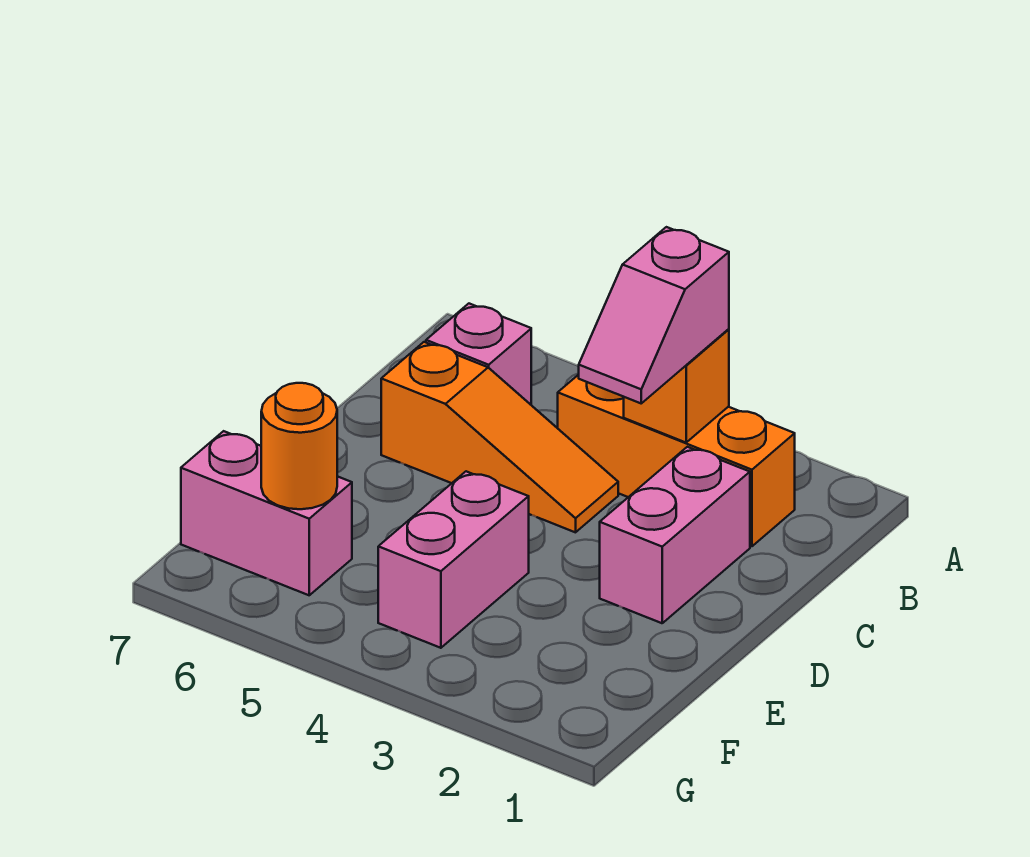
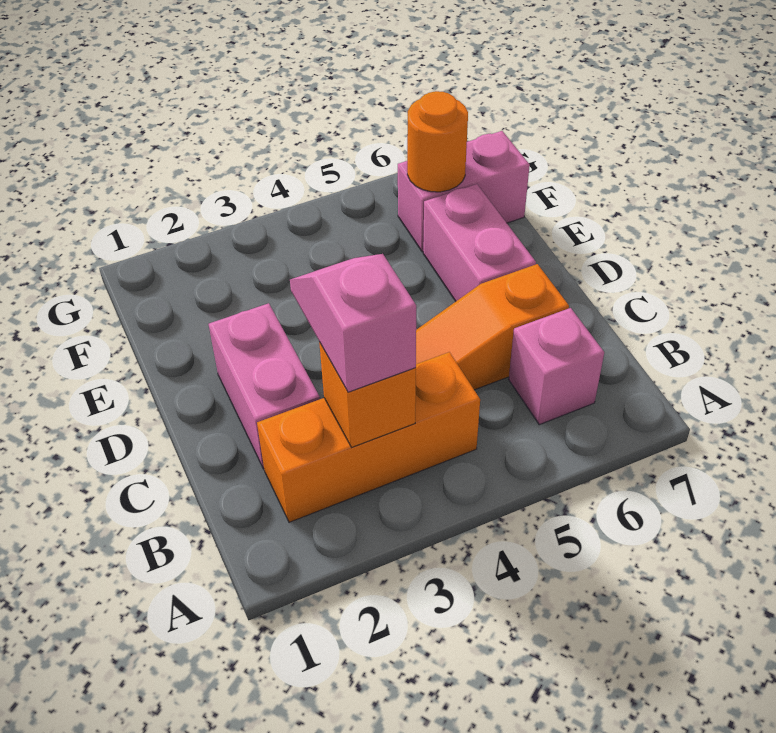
pink brick E4:F4 level 1 -> pink brick D6:E6 level 1

